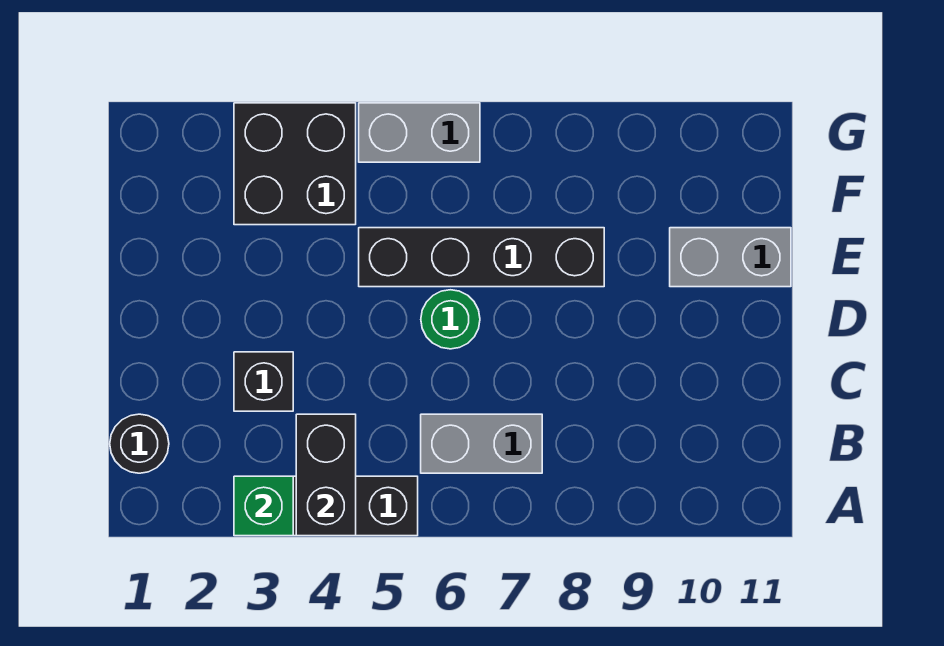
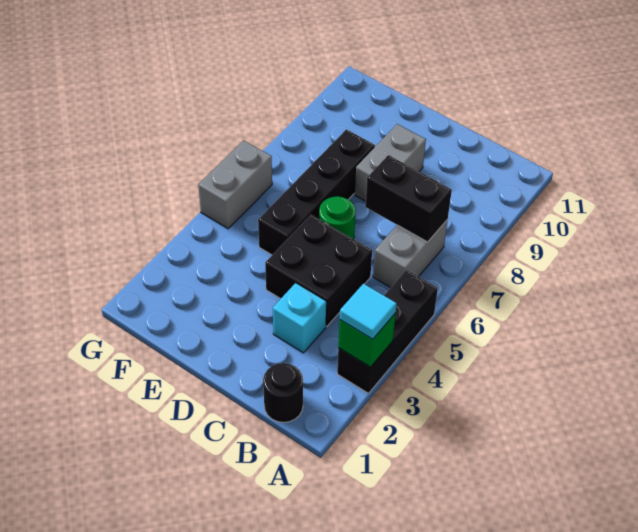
none -> cyan tile A3 level 3
black brick A4:B4 level 2 -> black brick B7:C7 level 2
black brick C3 level 1 -> cyan brick C3 level 1
grey brick E10:E11 level 1 -> grey brick D8:D9 level 1
black brick F3:G4 level 1 -> black brick C4:D5 level 1

